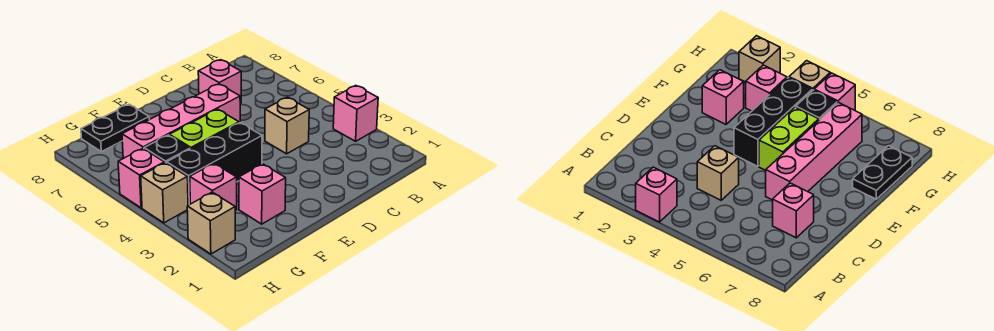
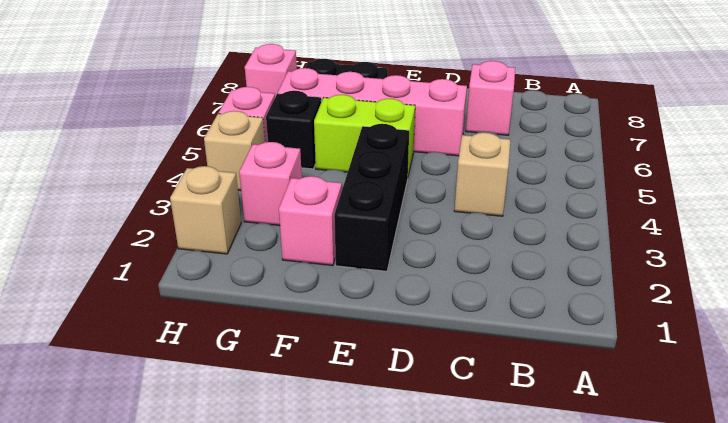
pink brick A3 level 1 -> pink brick H7 level 1
black brick E4:G4 level 1 -> black brick E2:E4 level 1

